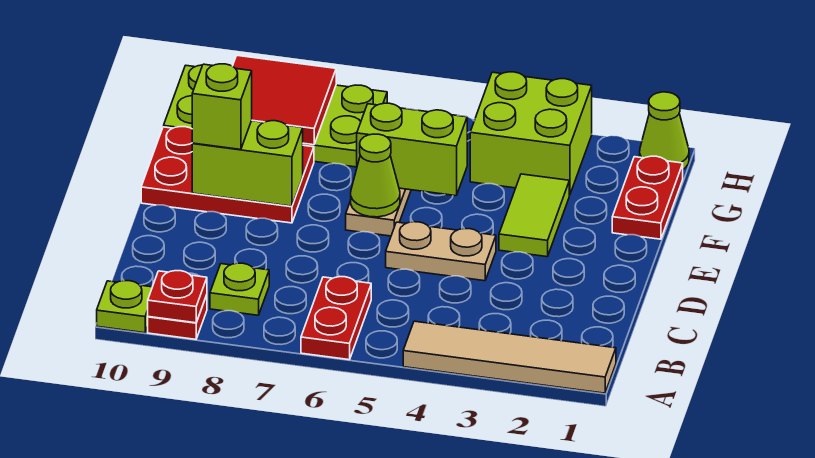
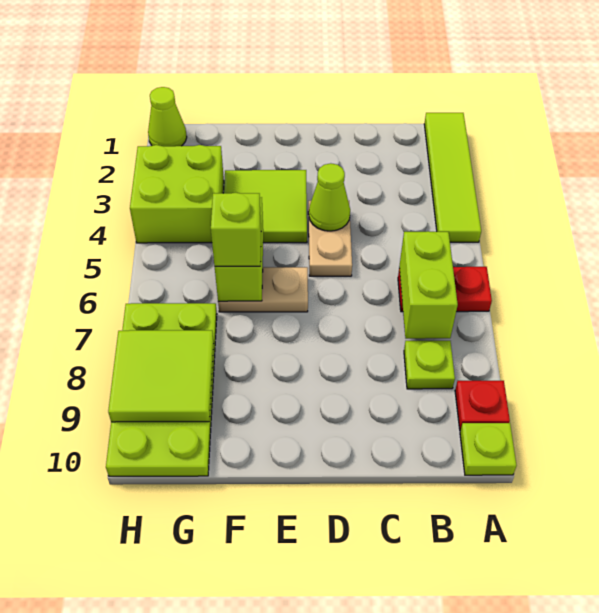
tan tile A1:A4 level 1 -> lime tile A1:A4 level 1
red plate A9 level 2 -> none
lime tile E3:F3 level 1 -> lime tile E3:F4 level 1
lime cone E6 level 2 -> lime cone D4 level 2
red plate E8:F10 level 1 -> none
lime brick E8:E9 level 2 -> lime brick B6:B7 level 2
lime brick E9 level 3 -> lime brick F6 level 3
red plate F1:G1 level 1 -> none
red tile G8:H9 level 2 -> lime tile G8:H9 level 2

